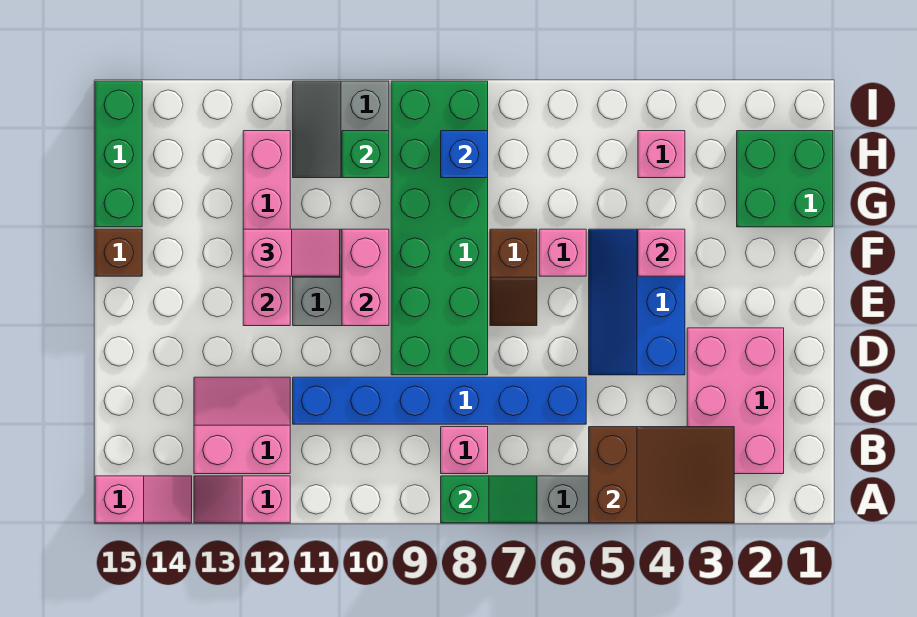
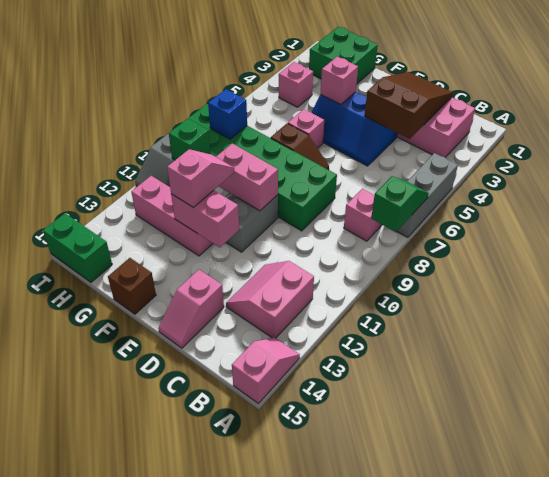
brown slope A3:B5 level 2 top 5 -> brown slope C2:D4 level 2 top 4
pink slope A12:A13 level 1 top 12 -> pink slope D14:D15 level 1 top 14
blue brick C6:C11 level 1 -> none
green brick G15:I15 level 1 -> green brick H15:I15 level 1

